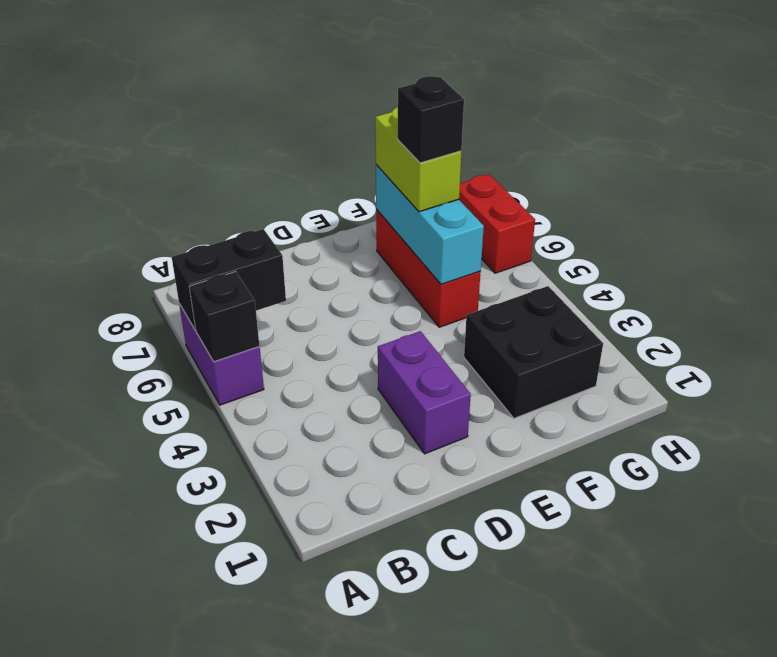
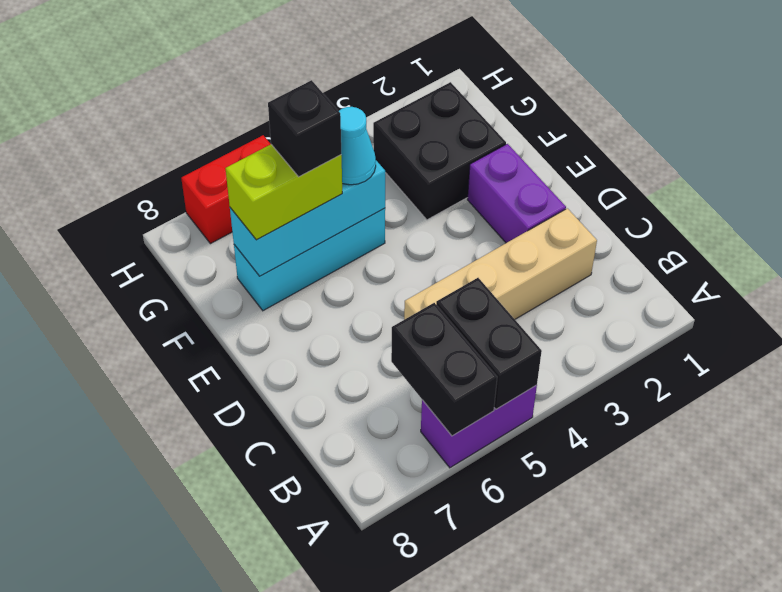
black brick A5 level 2 -> black brick A5:B5 level 2
none -> tan brick C2:C5 level 1
purple brick D2:D3 level 1 -> purple brick D2:E2 level 1
red brick F5:F7 level 1 -> cyan brick F5:F7 level 1
none -> cyan cone F5 level 3

